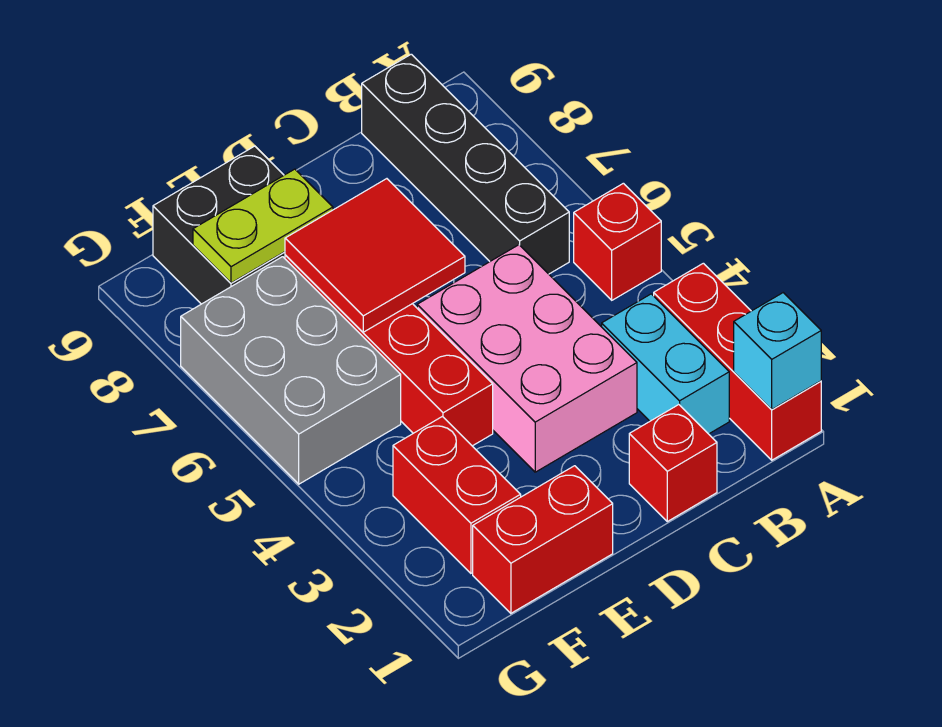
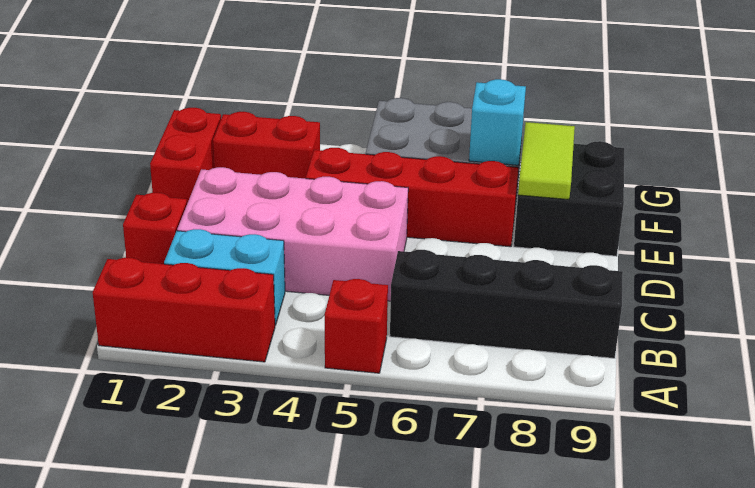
cyan brick A1 level 2 -> cyan brick F7 level 2
pink brick C3:D5 level 1 -> pink brick C2:D5 level 1
red tile D6:E7 level 2 -> none
lime plate E8:F8 level 2 -> lime tile E8:F8 level 2

